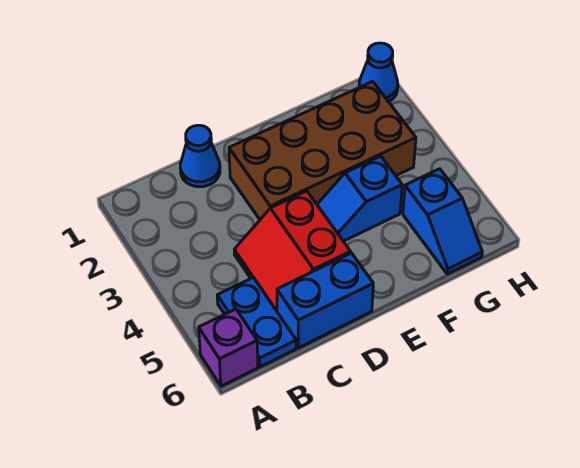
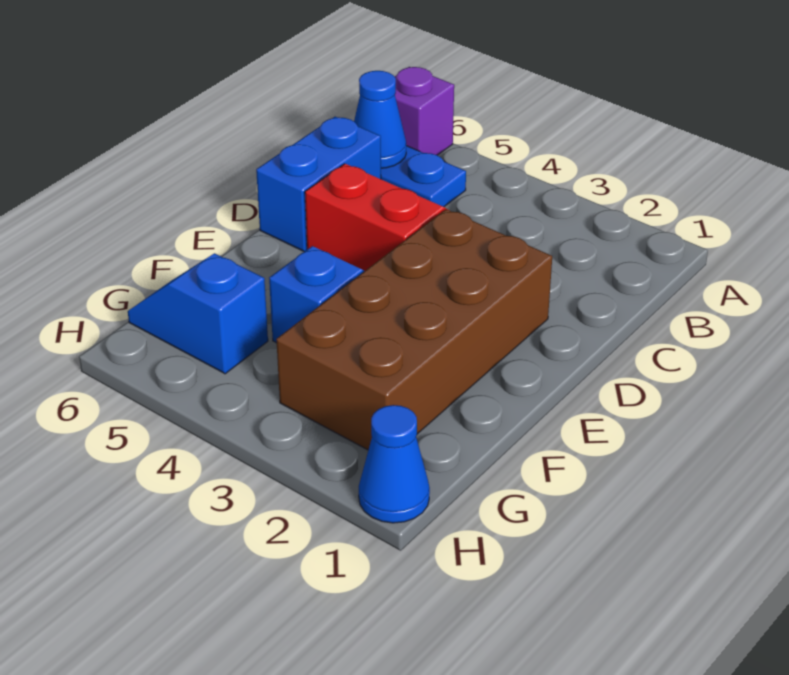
blue cone C1 level 1 -> blue cone B6 level 2

